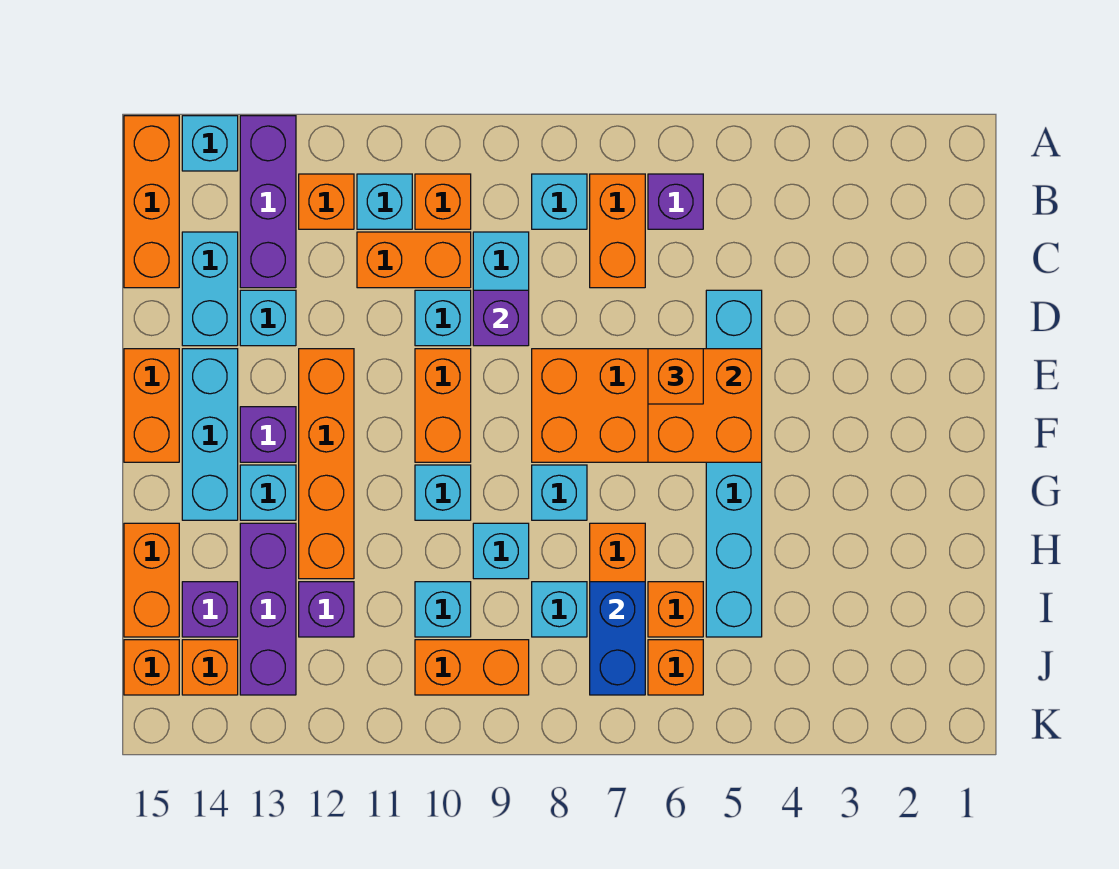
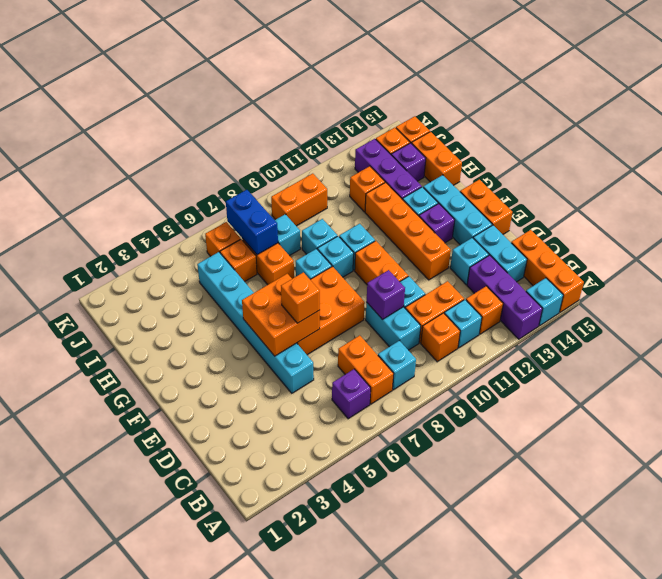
cyan brick I10 level 1 -> cyan brick G9 level 1
purple brick I12 level 1 -> orange brick I12 level 1

